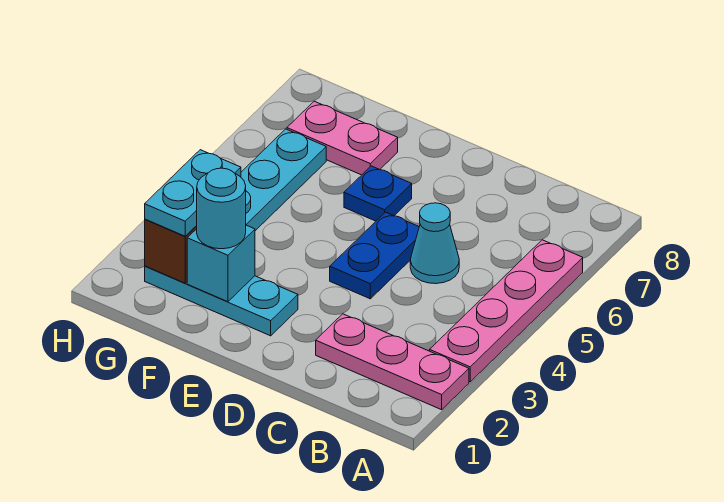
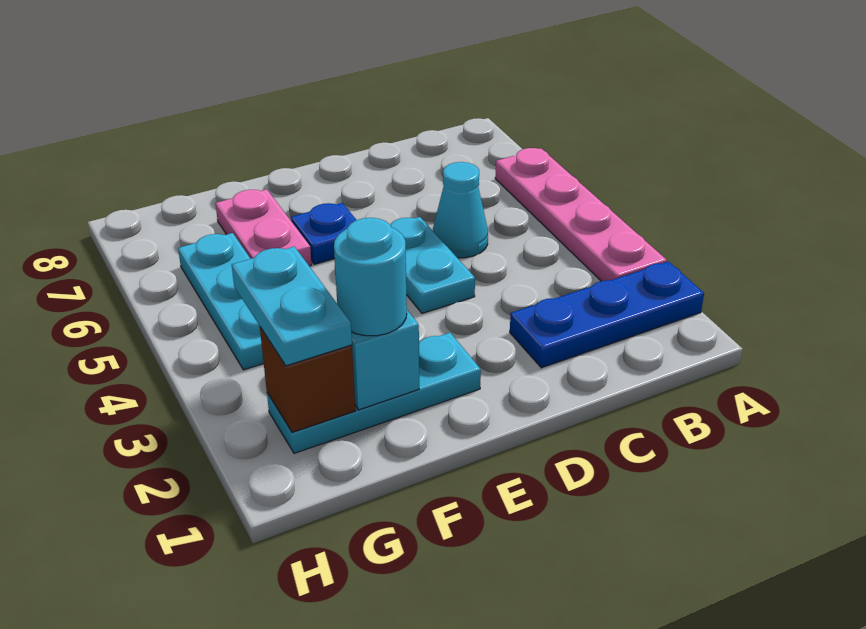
pink plate A2:C2 level 1 -> blue plate A2:C2 level 1
blue plate D4:D5 level 1 -> cyan plate D4:D5 level 1
pink plate F7:G7 level 1 -> pink plate F6:F7 level 1

